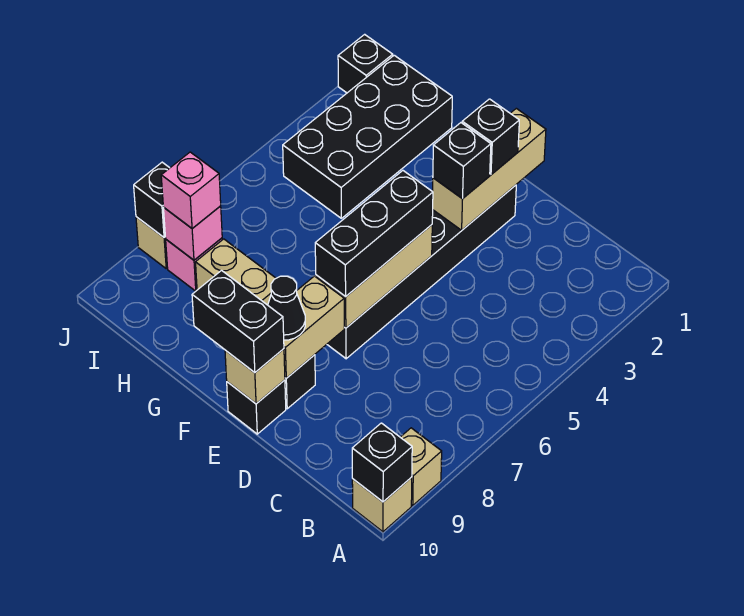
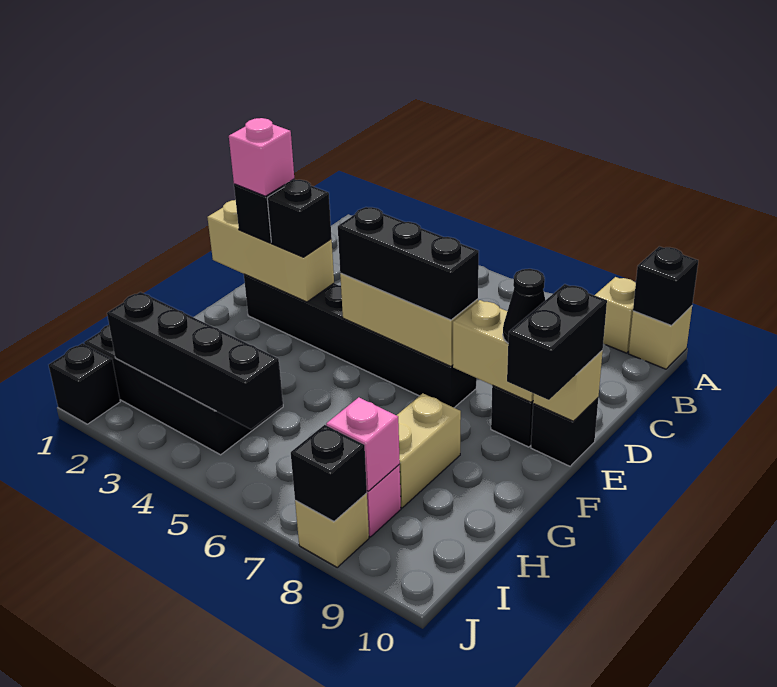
none -> black brick I2:I5 level 2
pink brick I8 level 3 -> pink brick E2 level 4

